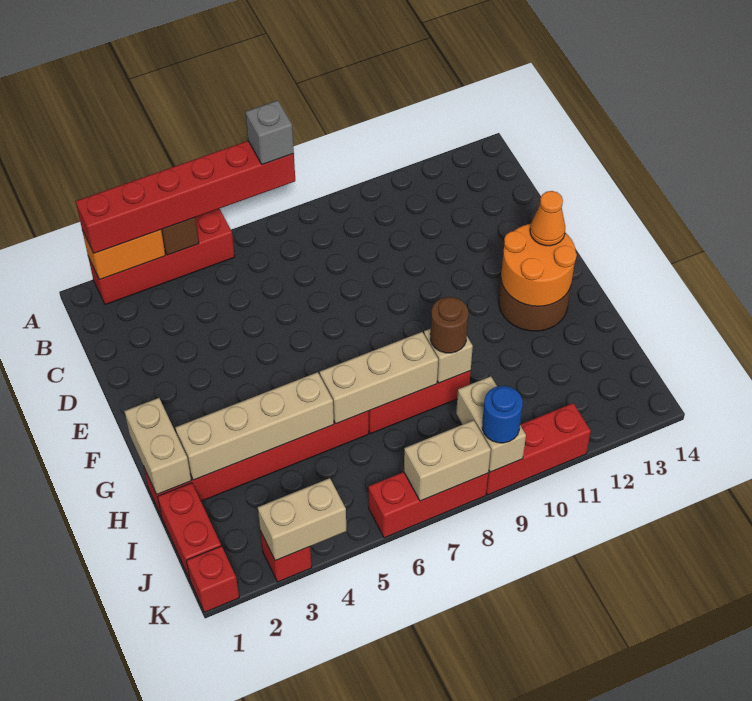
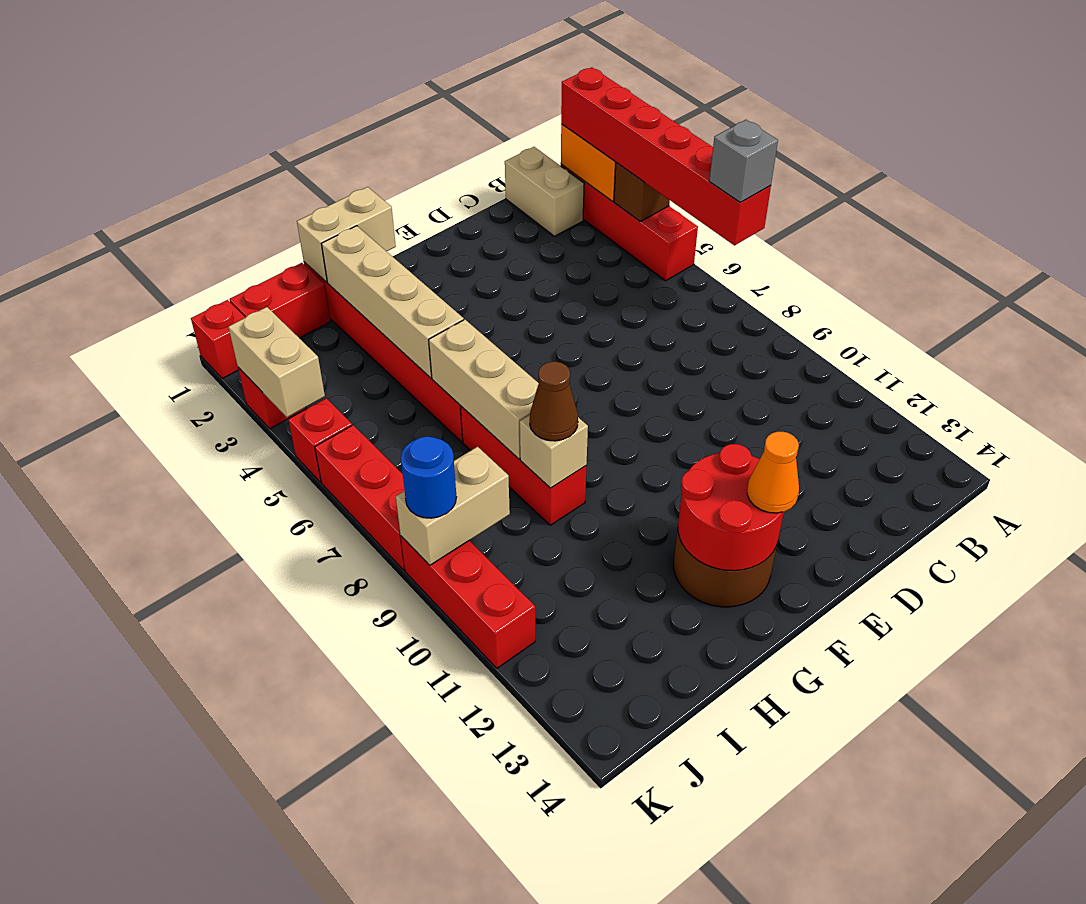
orange round brick F12:G13 level 2 -> red round brick F12:G13 level 2
brown round brick H9 level 3 -> brown cone H9 level 3
none -> red brick K5 level 1
tan brick K7:K8 level 2 -> tan brick B1:B2 level 1

